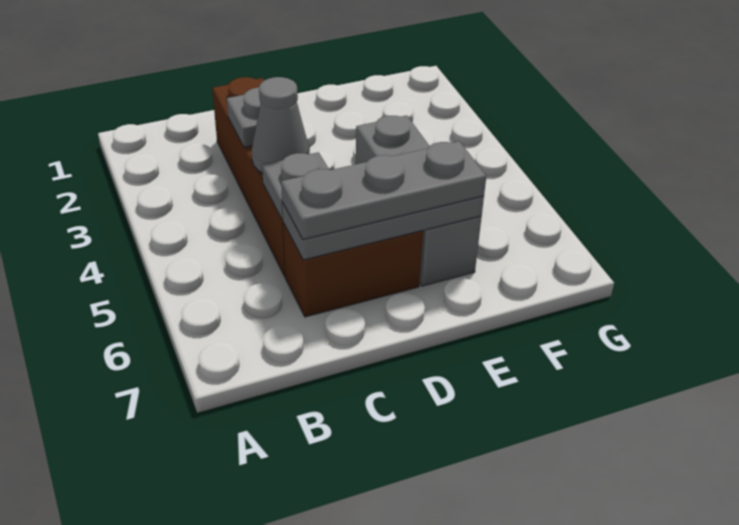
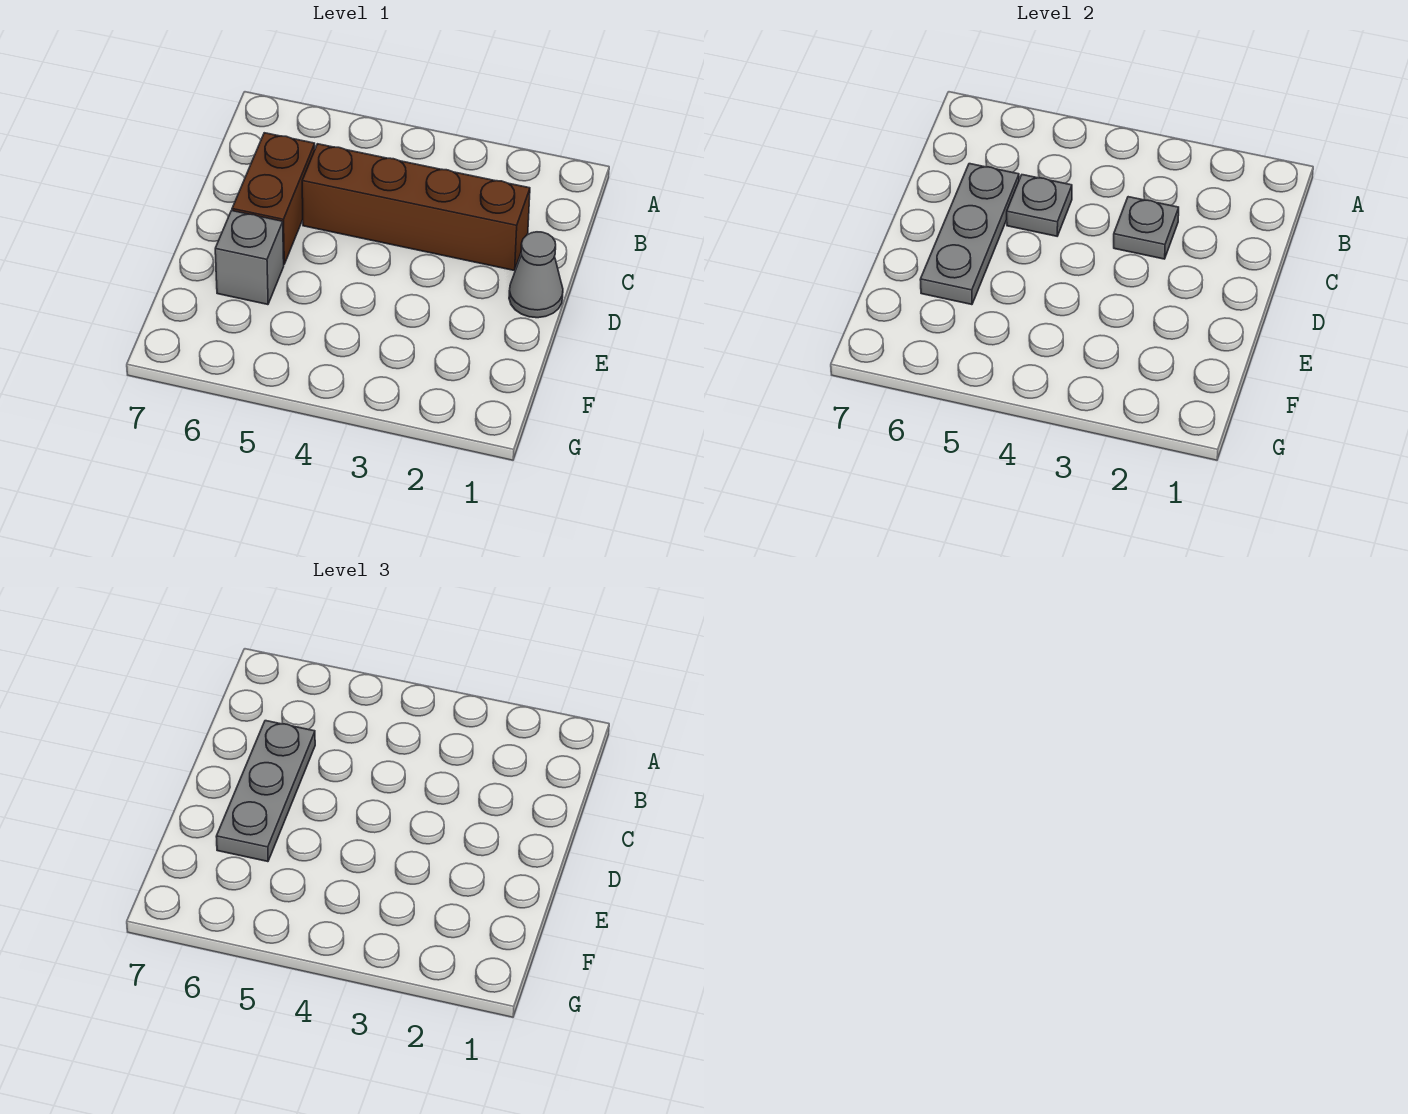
grey cone C4 level 2 -> grey cone D1 level 1
grey brick E4:E6 level 1 -> grey brick E6 level 1

